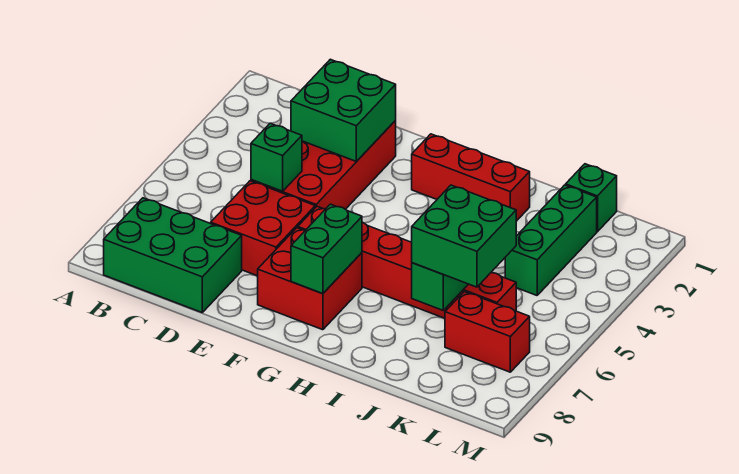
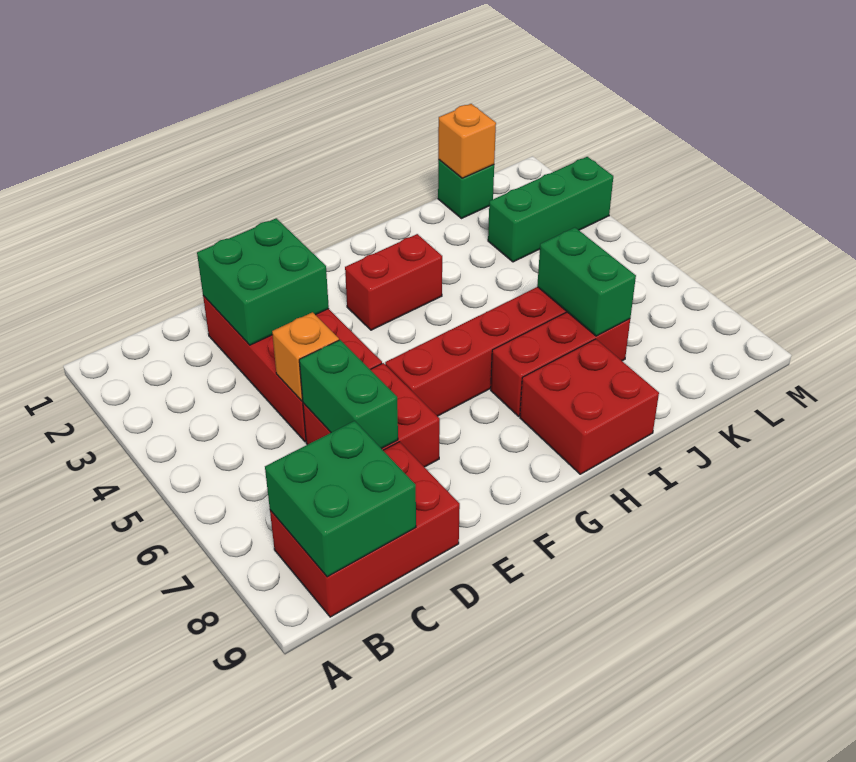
green brick B8:D9 level 1 -> red brick B8:D9 level 1
green brick D5 level 2 -> orange brick D5 level 2
red brick F7:G8 level 1 -> red brick H8:I9 level 1
red brick G2:I2 level 1 -> red brick H7:J7 level 1
green brick G7:G8 level 2 -> green brick D6:D7 level 2
green brick J6:K7 level 3 -> green brick B8:C9 level 2
none -> orange brick K1 level 2
green brick K2:K4 level 1 -> green brick K3:M3 level 1
red brick K7:L7 level 1 -> red brick G3:H3 level 1

